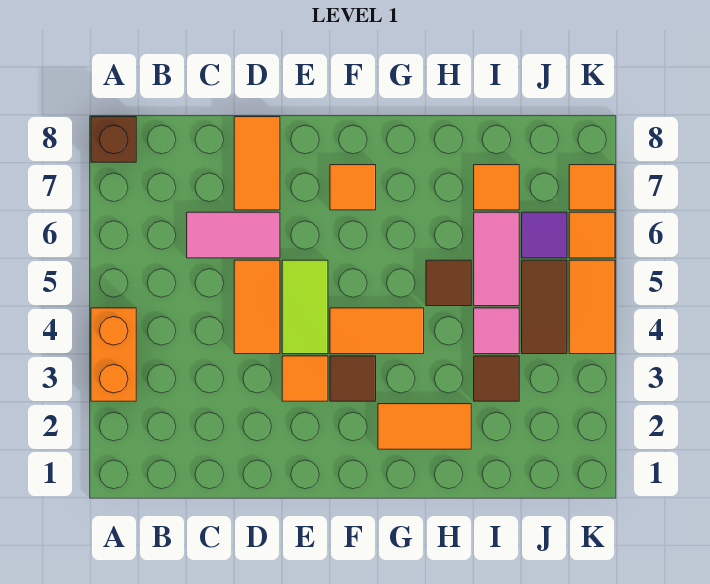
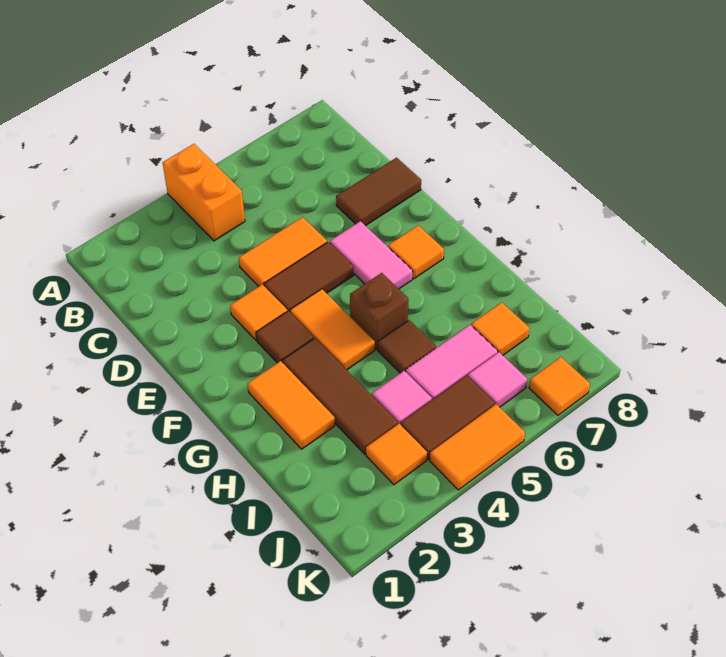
orange brick A3:A4 level 1 -> orange brick A4:B4 level 1
brown brick A8 level 1 -> brown brick G5 level 1
pink tile C6:D6 level 1 -> pink tile E6:F6 level 1
orange tile D7:D8 level 1 -> brown tile D7:D8 level 1
lime tile E4:E5 level 1 -> brown tile E4:E5 level 1
brown tile I3 level 1 -> brown tile G3:I3 level 1
purple tile J6 level 1 -> pink tile J6 level 1
orange tile K6 level 1 -> orange tile J3 level 1

